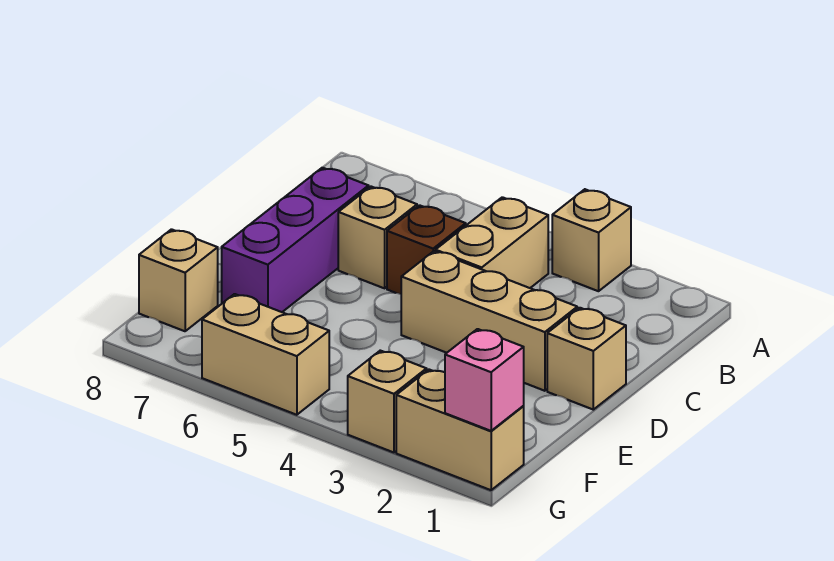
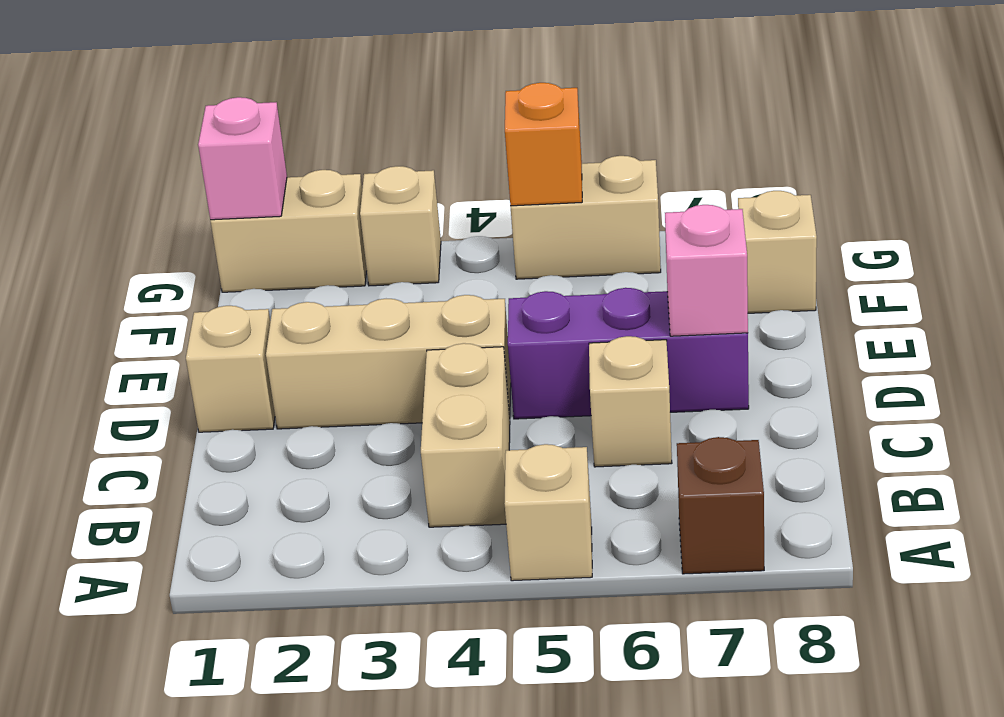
tan brick A3 level 1 -> tan brick A5 level 1
brown brick C5 level 1 -> brown brick A7 level 1
purple brick C7:E7 level 1 -> purple brick D5:D7 level 1
none -> pink brick D7 level 2
none -> orange brick G5 level 2

